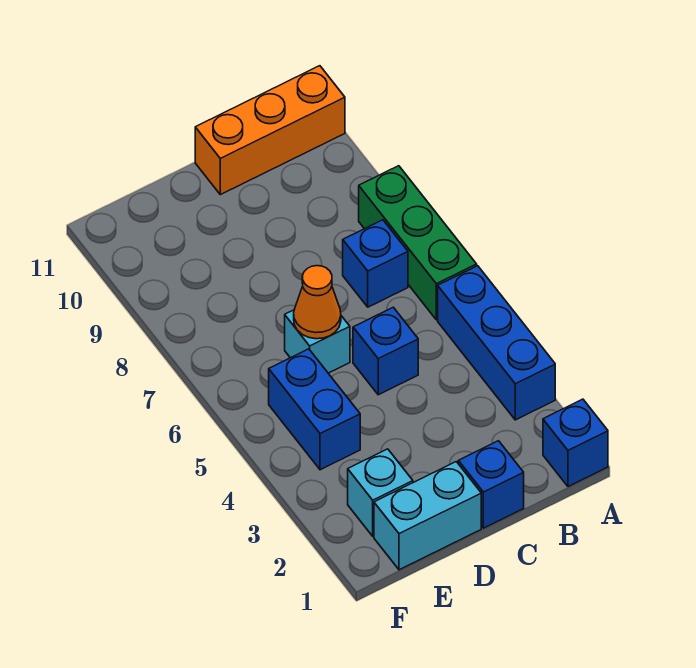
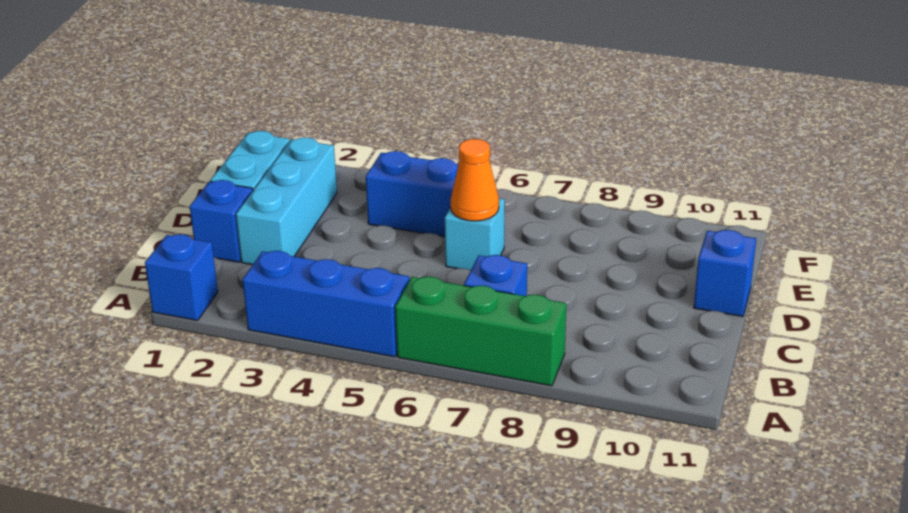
orange brick A11:C11 level 1 -> none
blue brick C5 level 1 -> blue brick D11 level 1
cyan brick E2 level 1 -> cyan brick C2:E2 level 1

